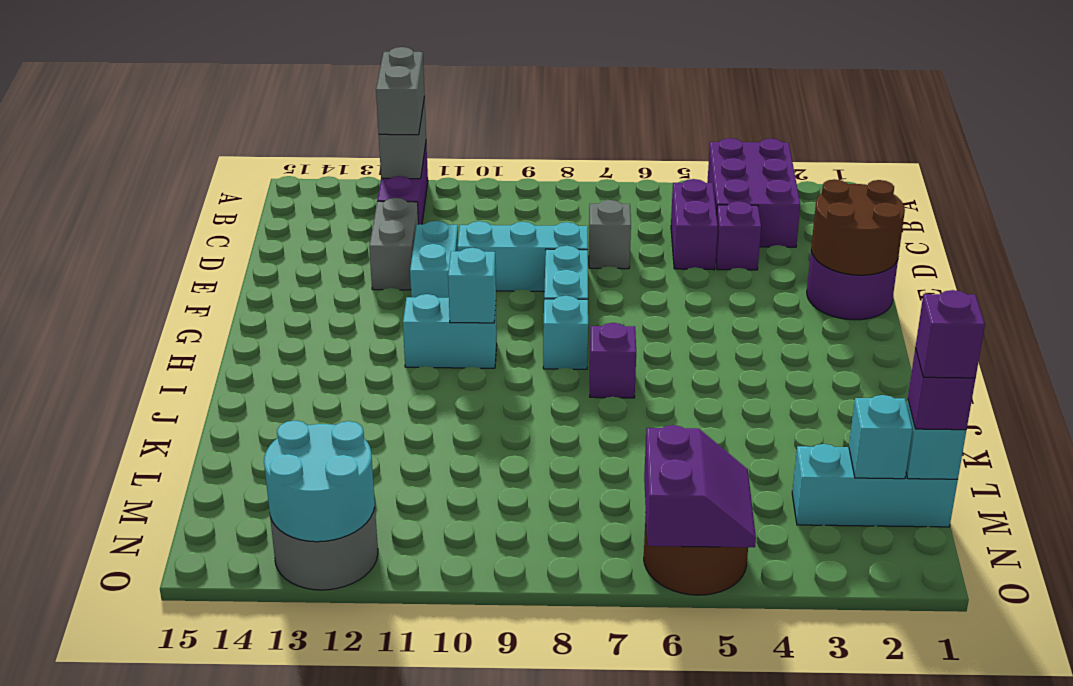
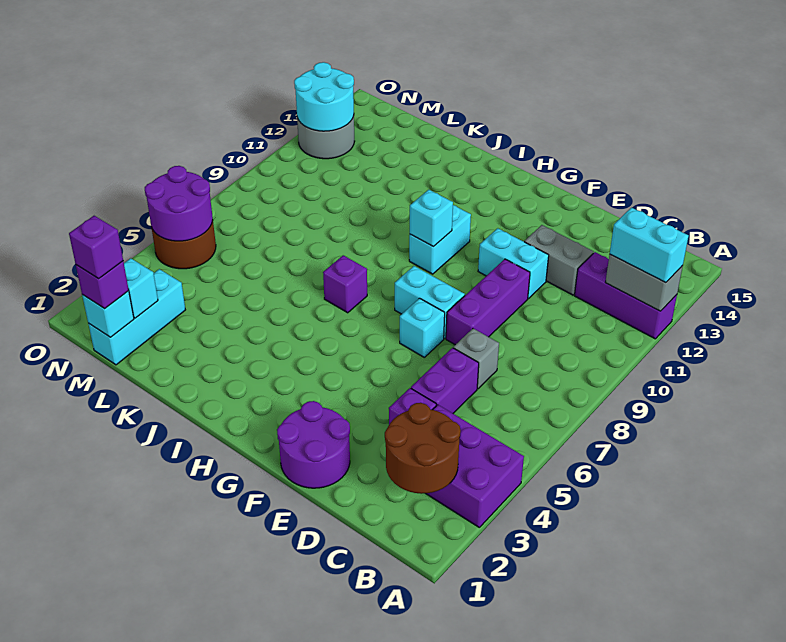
grey brick A12:B12 level 3 -> cyan brick A12:B12 level 3
purple brick C5:D5 level 1 -> purple brick D5:D6 level 1
brown round brick E1:F2 level 2 -> brown round brick B2:C3 level 2
cyan brick E8:E10 level 1 -> purple brick E8:E10 level 1
cyan brick H8 level 1 -> cyan brick F7 level 1
purple slope N5:O6 level 2 top 6 -> purple round brick N5:O6 level 2

